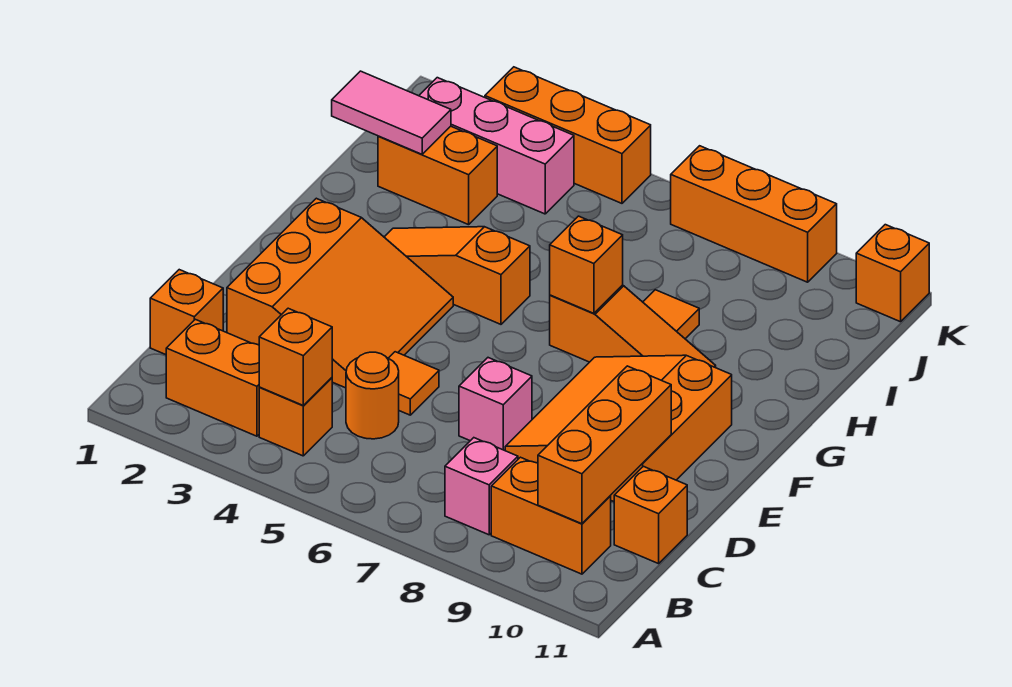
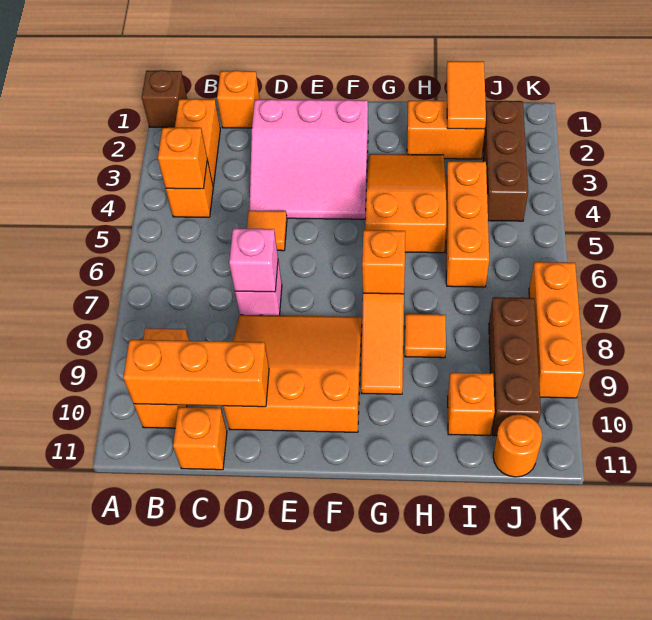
none -> brown brick A1 level 1
pink brick B8 level 1 -> pink brick D7 level 2
orange round brick C5 level 1 -> orange round brick J11 level 1
orange slope D2:F4 level 1 top 2 -> pink slope D2:F4 level 1 top 2
orange slope G3:G5 level 1 top 5 -> orange slope G3:H5 level 1 top 5
pink tile I1:I2 level 2 -> orange tile I1:I2 level 2
orange brick I2:I3 level 1 -> orange brick H2:I2 level 1
pink brick J2:J4 level 1 -> brown brick J2:J4 level 1
none -> brown brick J8:J10 level 1
orange brick K3:K5 level 1 -> orange brick I4:I6 level 1
orange brick K11 level 1 -> orange brick I10 level 1

